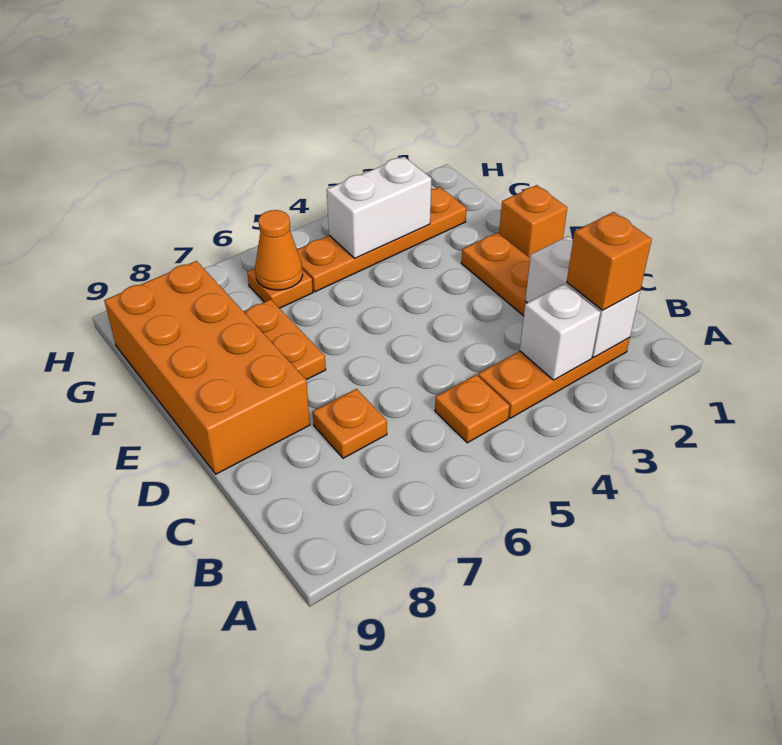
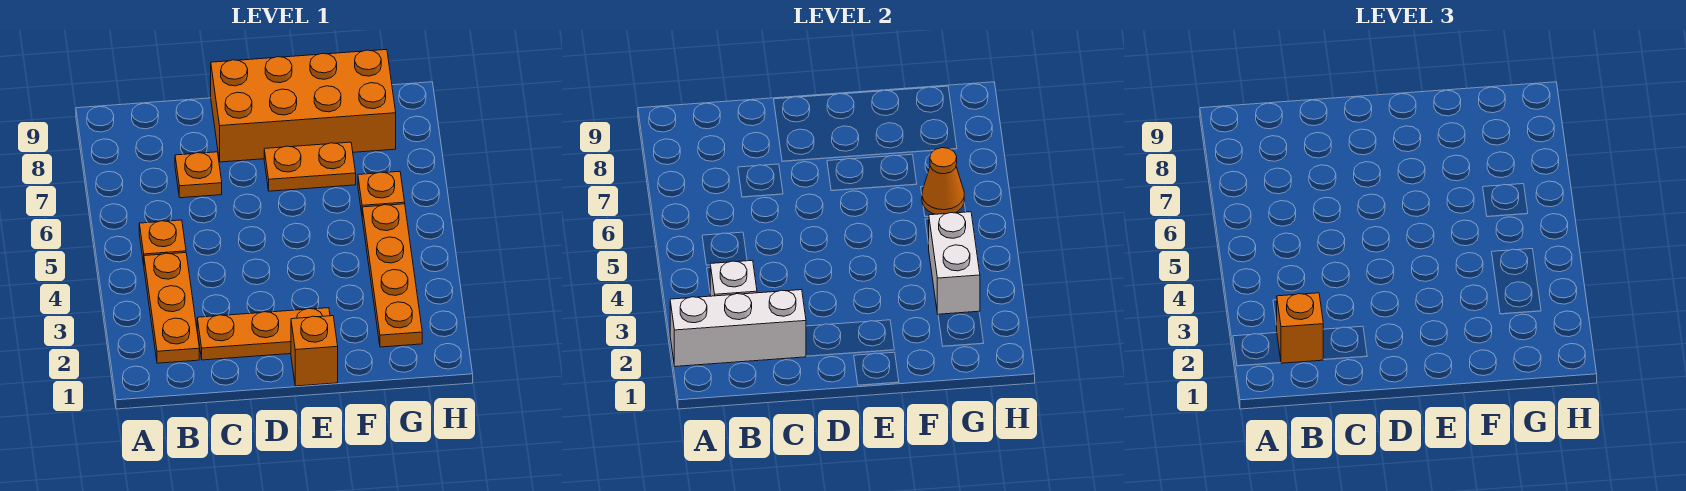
white brick B2:C2 level 2 -> white brick A2:C2 level 2

